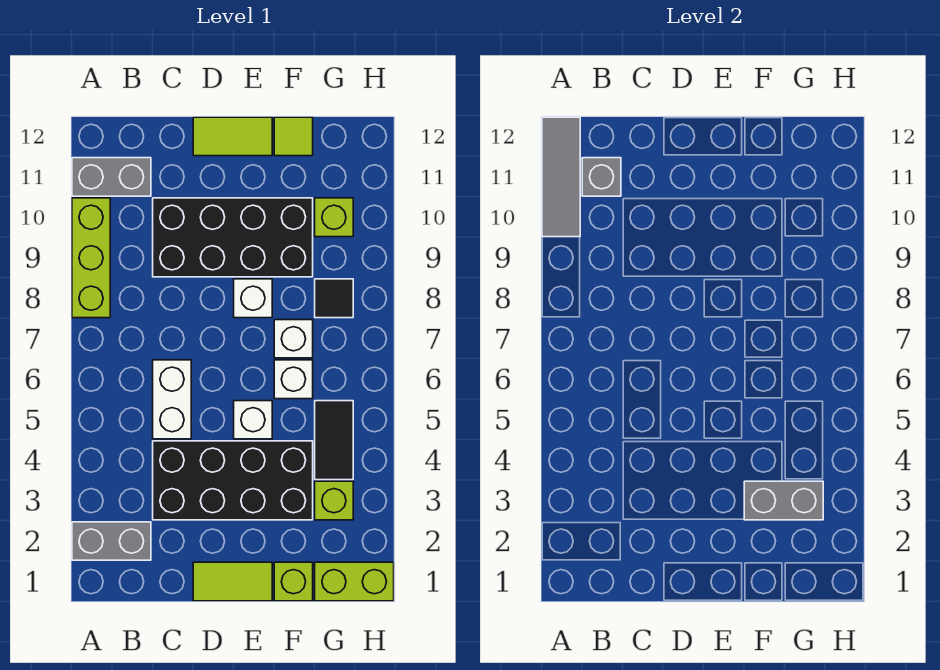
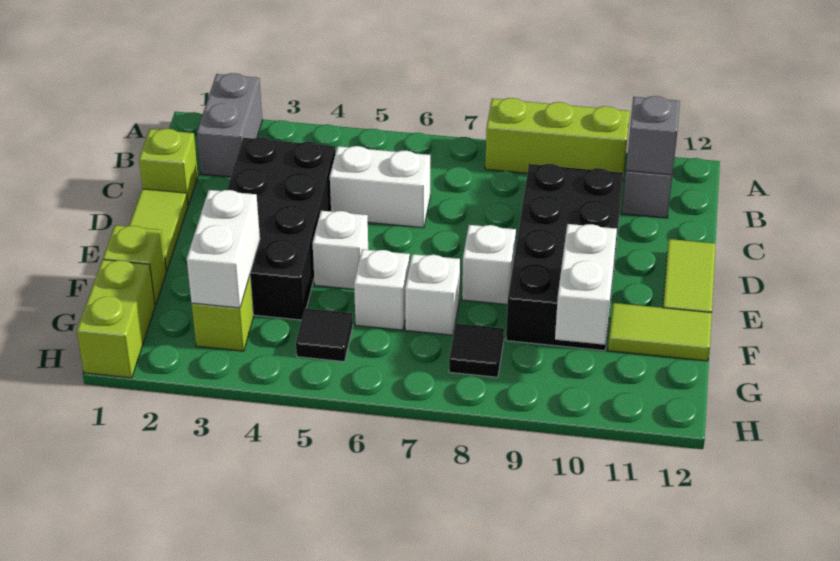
grey tile A10:A12 level 2 -> none
grey brick F3:G3 level 2 -> white brick F3:G3 level 2
none -> white brick F10:G10 level 2
lime tile F12 level 1 -> lime tile F11:F12 level 1
black tile G4:G5 level 1 -> black tile G5 level 1
lime brick G10 level 1 -> lime brick C1 level 1

